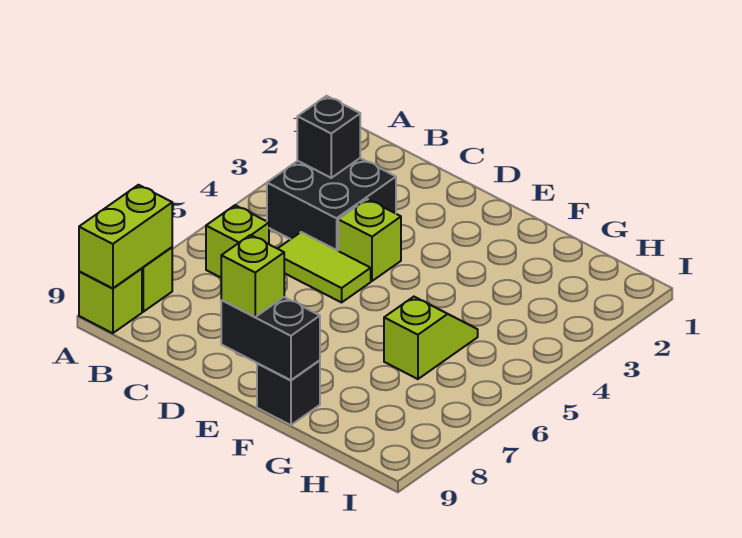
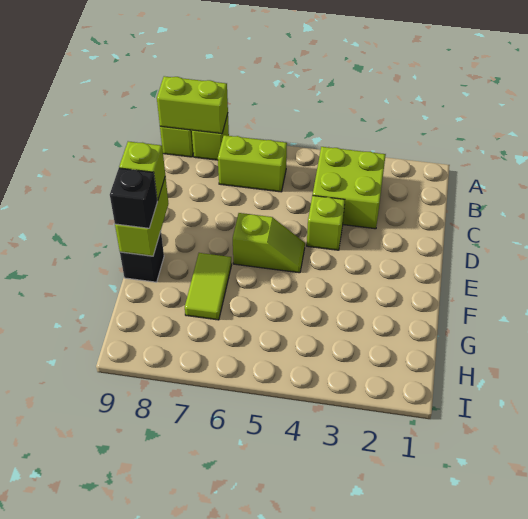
black brick B3:C4 level 1 -> lime brick B3:C4 level 1
black brick B3 level 2 -> black brick F9 level 3
lime brick B6 level 1 -> lime brick B6:B7 level 1
lime tile C5:D5 level 1 -> lime tile F7:G7 level 1
black brick E9:F9 level 2 -> lime brick E9:F9 level 2
lime slope G5:G6 level 1 top 6 -> lime slope E5:E6 level 1 top 6

